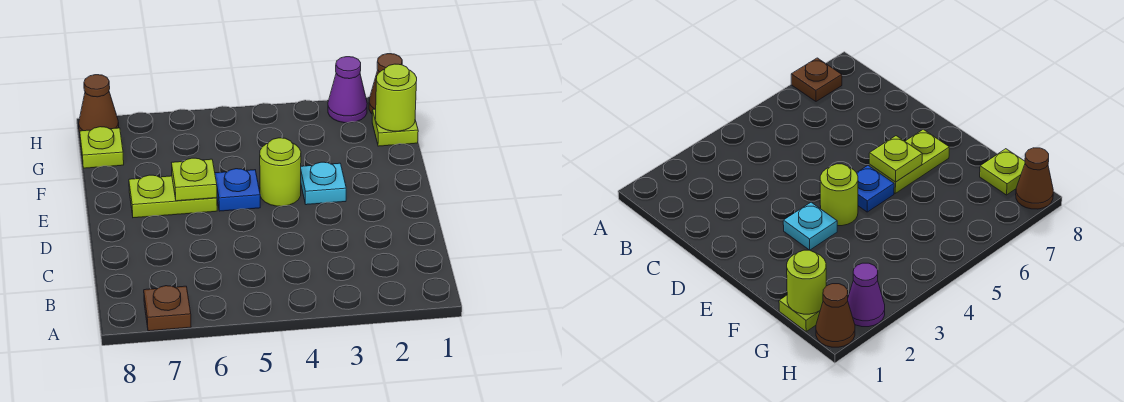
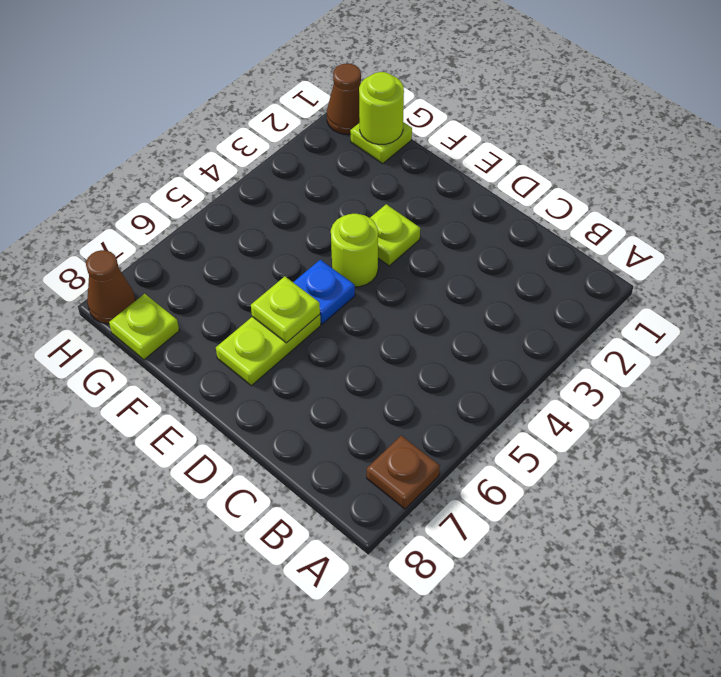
cyan plate E3 level 1 -> lime plate E3 level 1
purple cone H2 level 1 -> none

